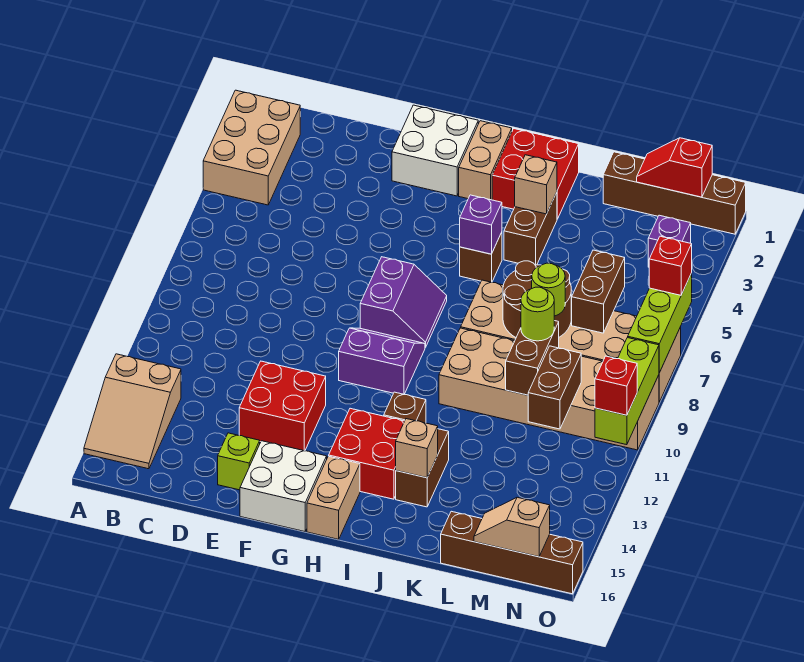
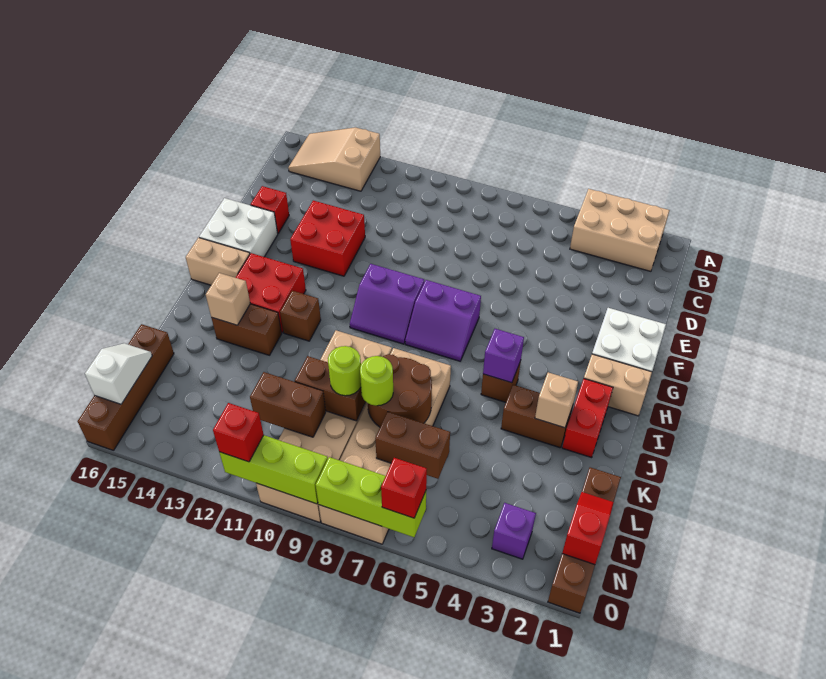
lime brick E15 level 1 -> red brick E15 level 1
purple slope G9:H10 level 1 top 10 -> purple slope G9:H10 level 1 top G
red brick I1:J2 level 1 -> red brick I2:J2 level 1
tan slope M16:N16 level 2 top N -> white slope M16:N16 level 2 top N

